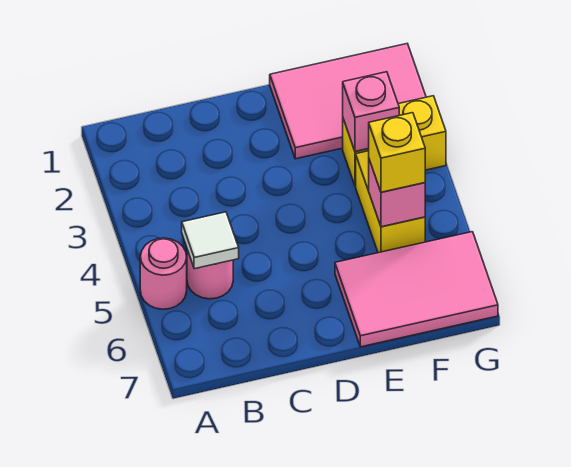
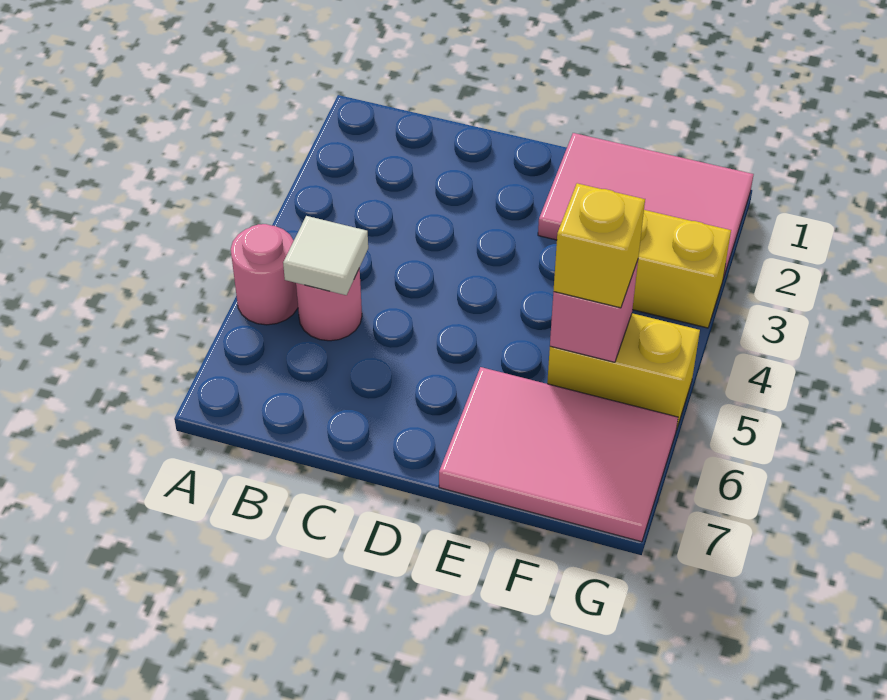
pink brick F3 level 2 -> none
yellow brick F4:F5 level 1 -> yellow brick F5:G5 level 1

